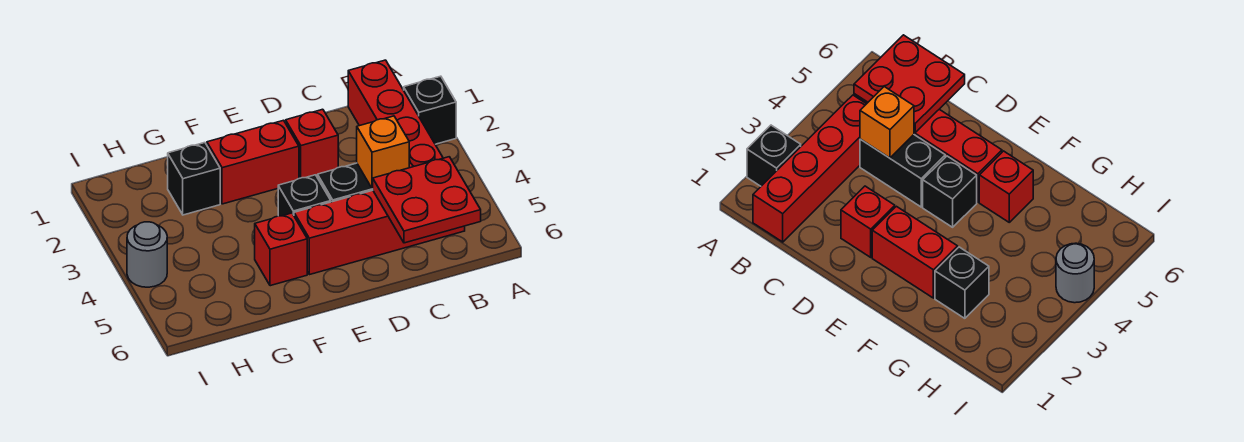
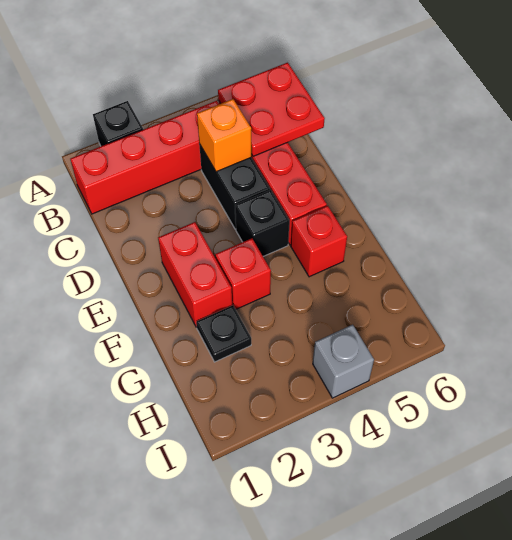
red brick D2 level 1 -> red brick F3 level 1
black brick G2 level 1 -> black plate G2 level 1
grey round brick I4 level 1 -> grey brick I4 level 1

